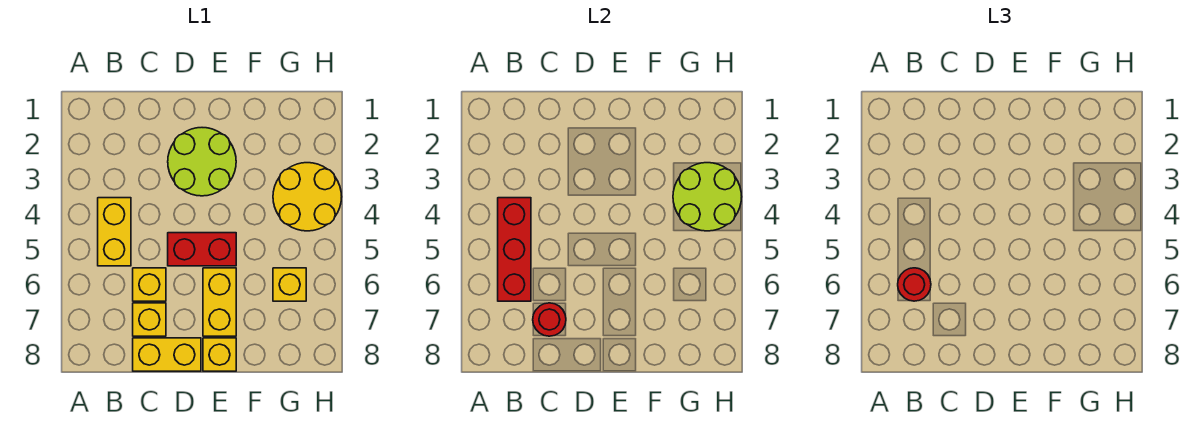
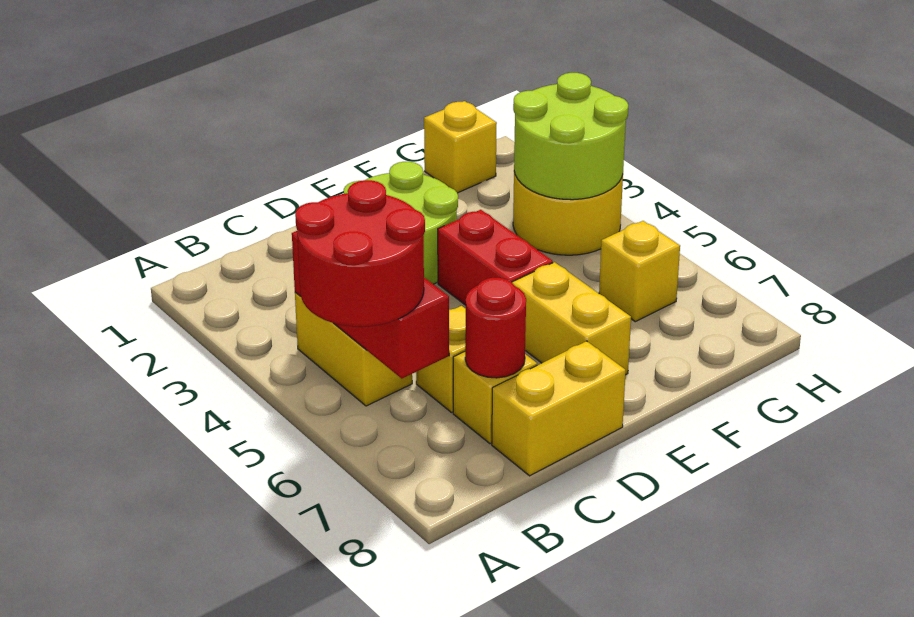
red round brick B6 level 3 -> red round brick A5:B6 level 3
red brick D5:E5 level 1 -> red brick E4:E5 level 1
yellow brick E8 level 1 -> yellow brick G1 level 1

